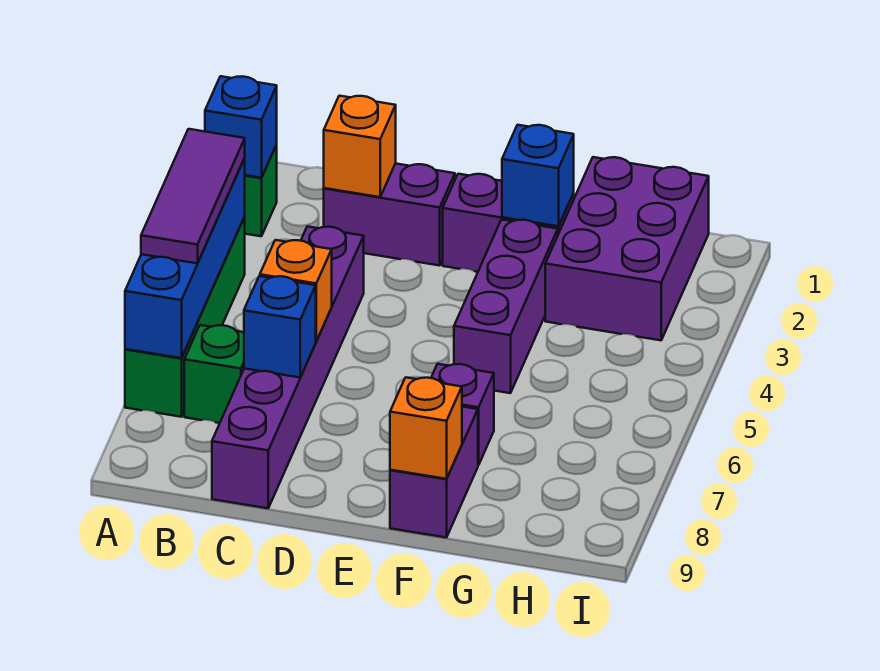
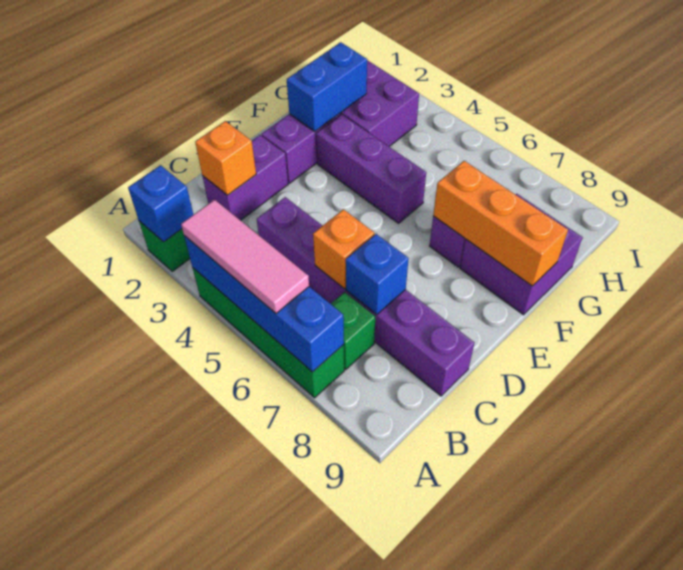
purple tile A4:A6 level 3 -> pink tile A4:A6 level 3
blue brick F2 level 2 -> blue brick F2:G2 level 2
purple brick F8:F9 level 1 -> purple brick F8:G9 level 1
orange brick F9 level 2 -> orange brick F7:F9 level 2

